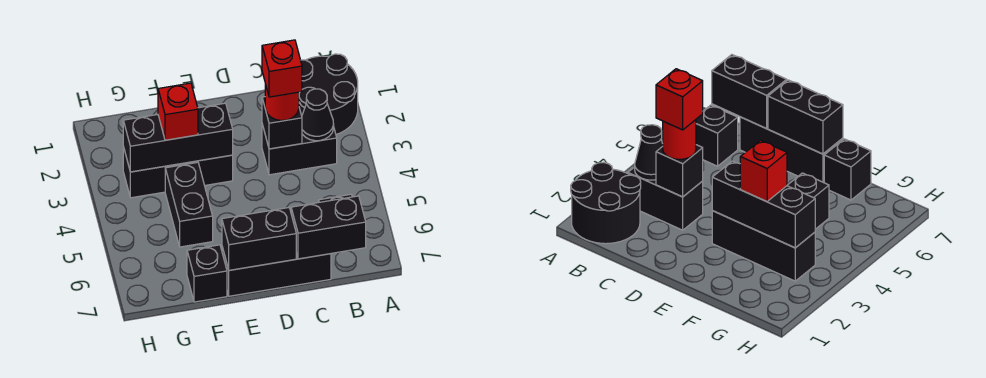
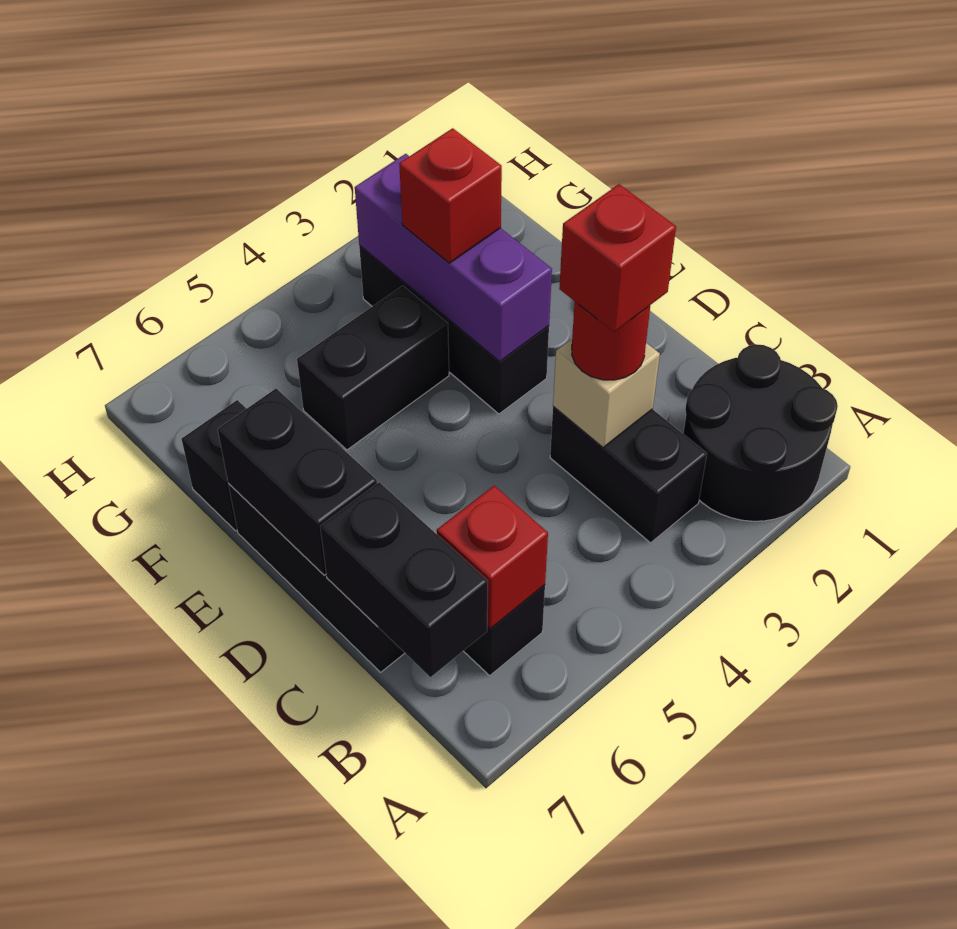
black cone B3 level 2 -> none
none -> red brick B6 level 2
black brick C3 level 2 -> tan brick C3 level 2
black brick E3:G3 level 2 -> purple brick E3:G3 level 2

